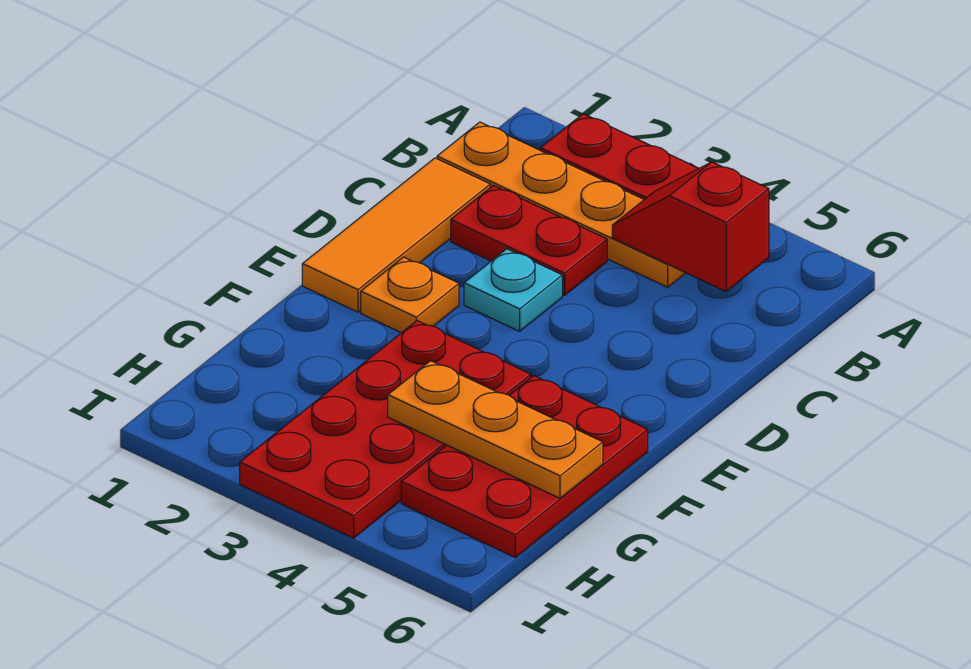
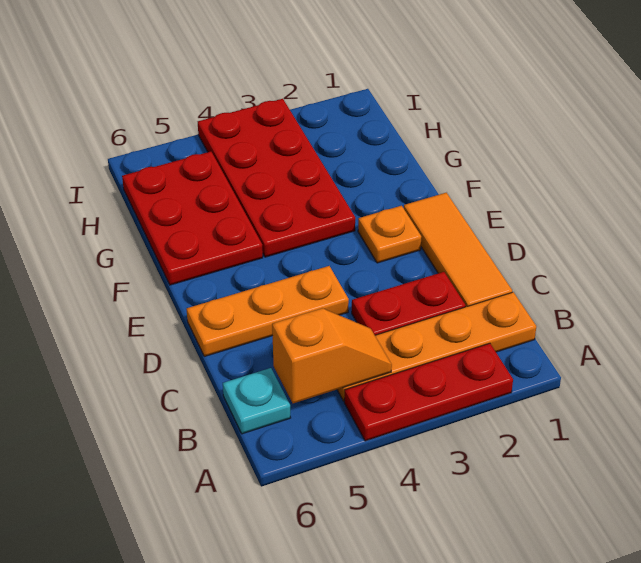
red slope B4:B5 level 2 top 5 -> orange slope B4:B5 level 2 top 5
cyan plate D3 level 1 -> cyan plate B6 level 1
orange plate G4:G6 level 2 -> orange plate D4:D6 level 1

